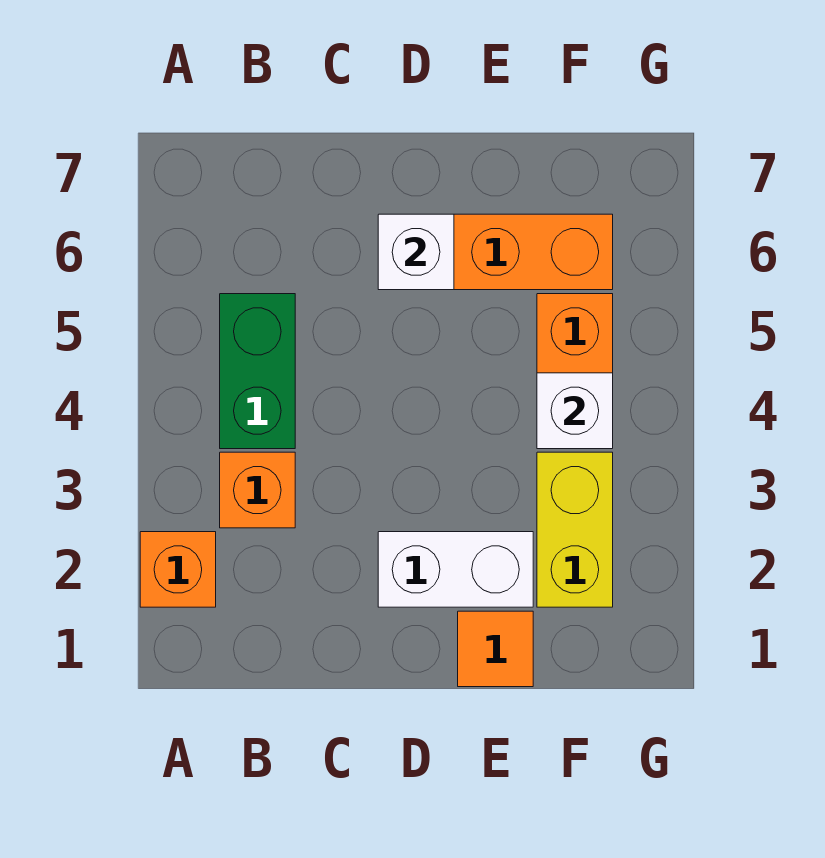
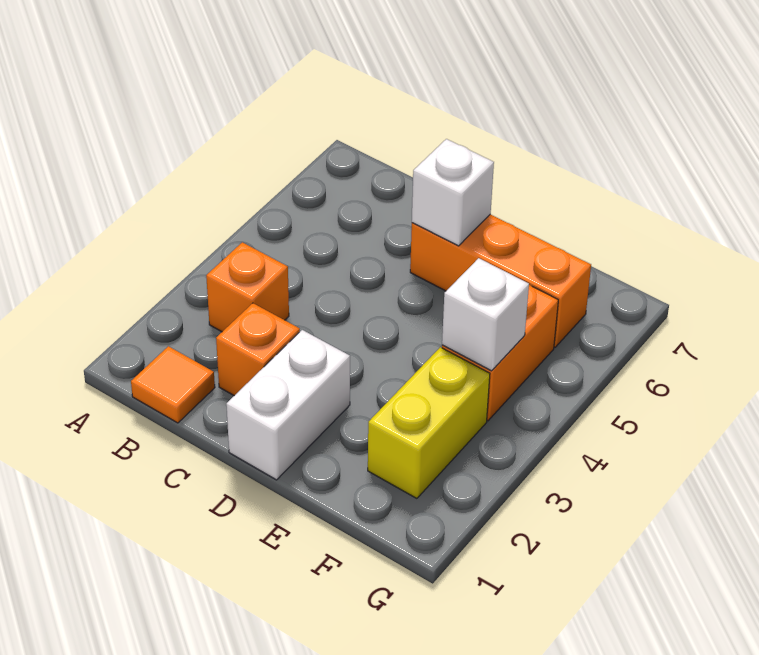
orange brick A2 level 1 -> orange brick C2 level 1
green brick B4:B5 level 1 -> none
white brick D2:E2 level 1 -> white brick D1:D2 level 1
orange tile E1 level 1 -> orange tile B1 level 1

